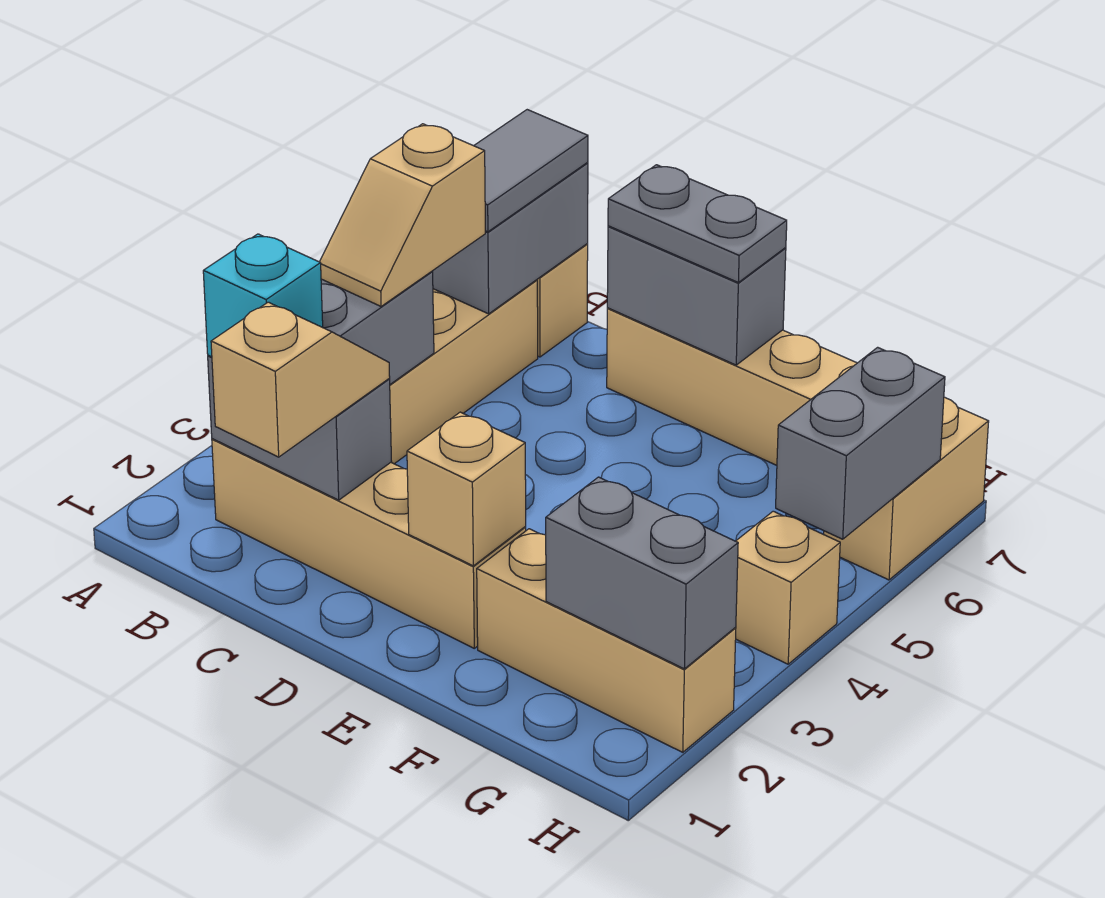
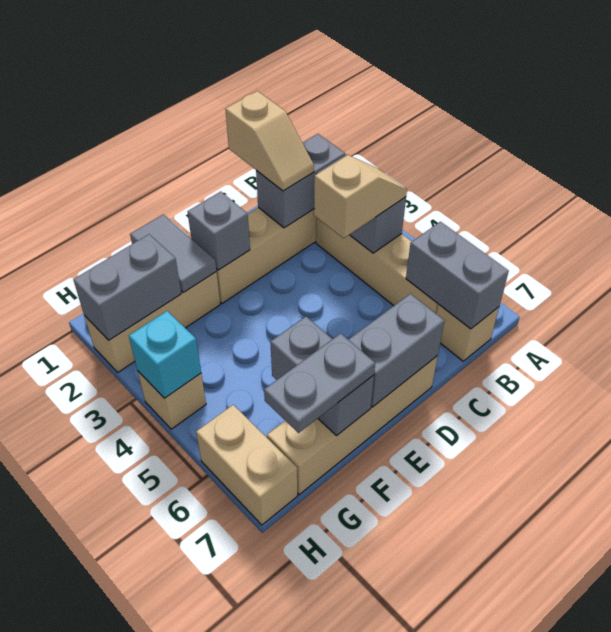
cyan brick B2 level 3 -> cyan brick H4 level 2
tan slope B4:B5 level 3 top 5 -> tan slope B4:C4 level 3 top C
grey tile B6:B7 level 3 -> grey tile F1:F2 level 2
grey plate D7:E7 level 3 -> grey plate F7:G7 level 3
tan brick E2 level 2 -> grey brick E2 level 2
grey brick H5:H6 level 2 -> grey brick F6:F7 level 2

